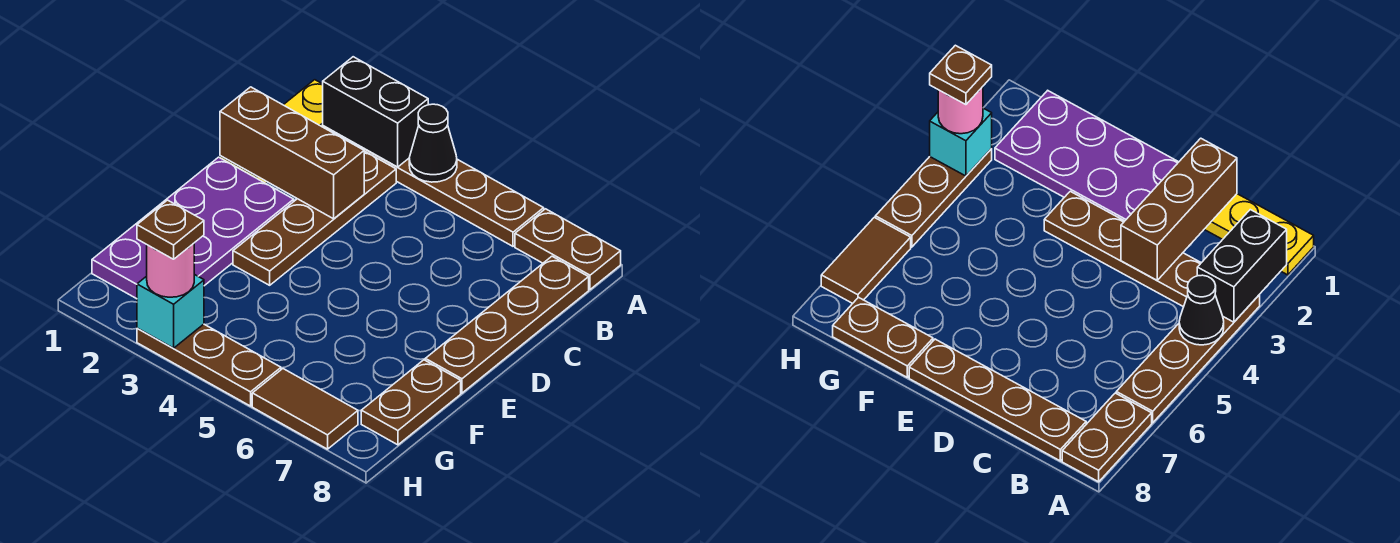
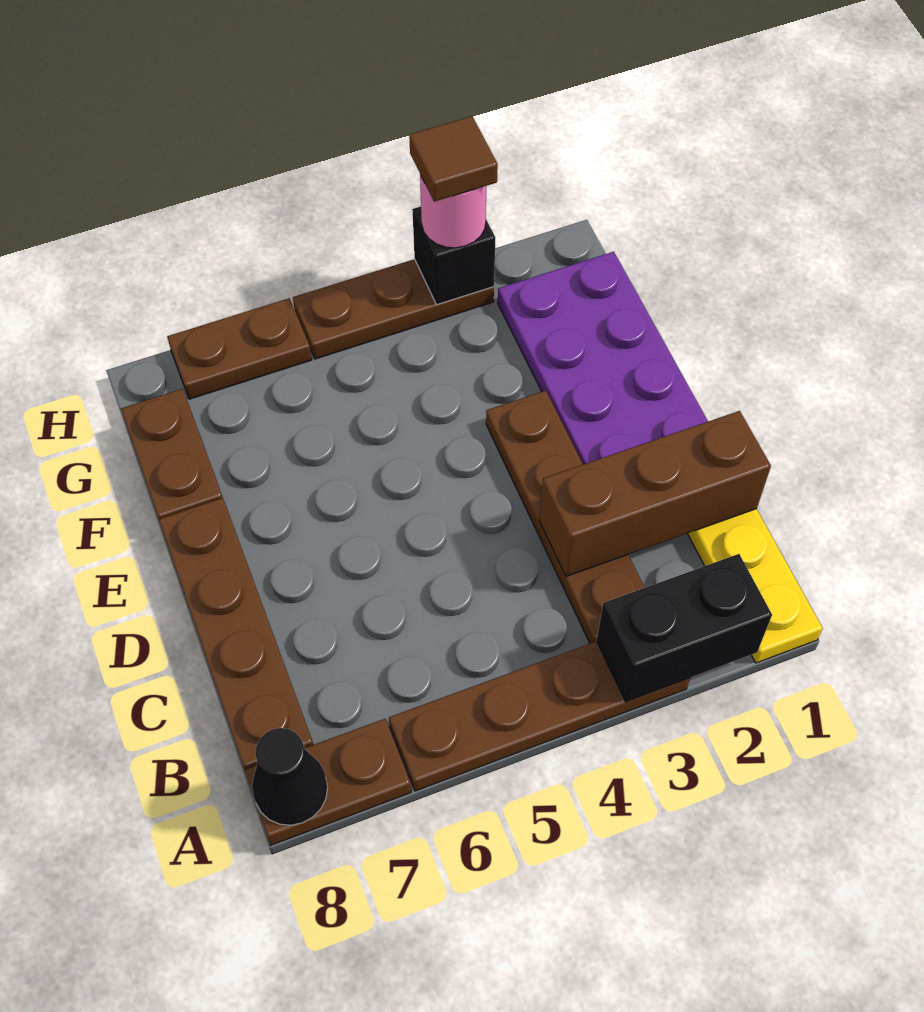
black cone A4 level 2 -> black cone A8 level 2
cyan brick H3 level 2 -> black brick H3 level 2
brown plate H3 level 4 -> brown tile H3 level 4
brown tile H6:H7 level 1 -> brown plate H6:H7 level 1

